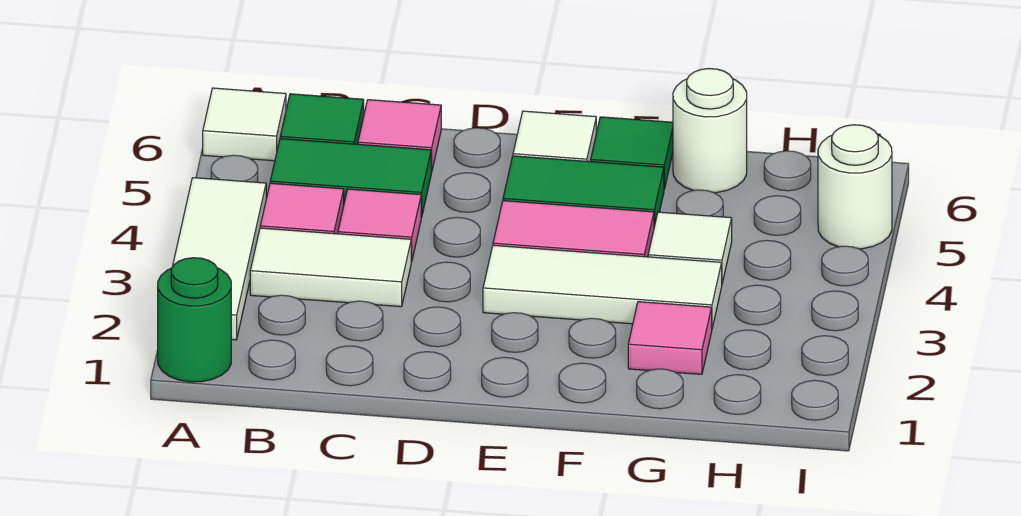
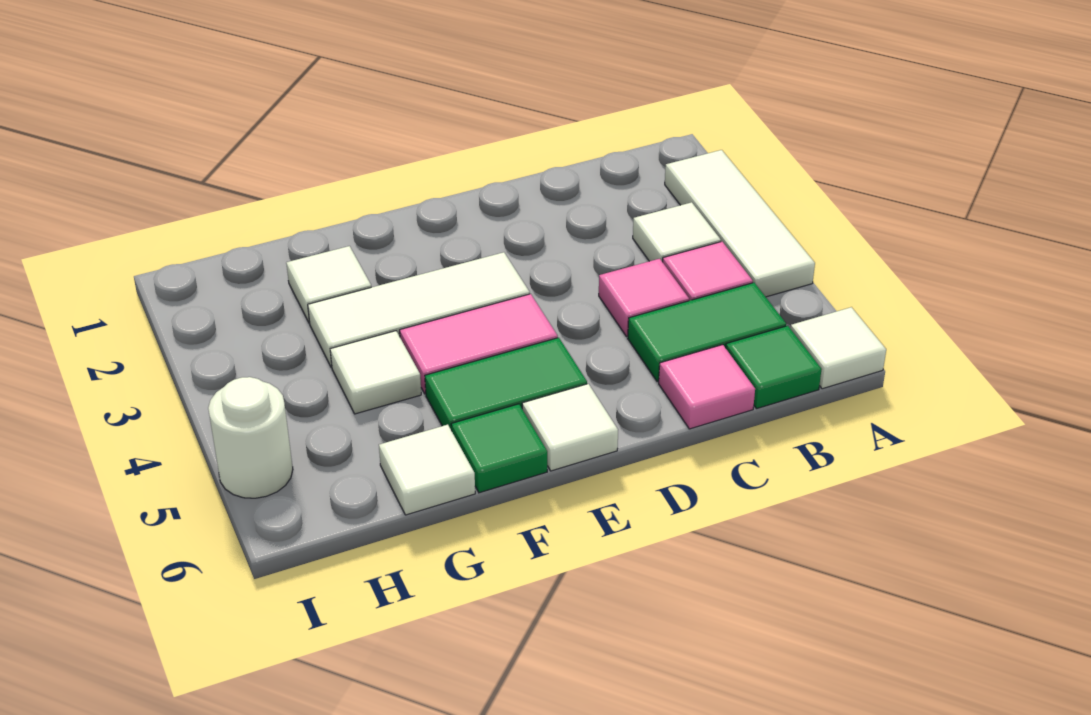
green round brick A1 level 1 -> none
white tile B3:C3 level 1 -> white tile B3 level 1
pink tile G2 level 1 -> white tile G2 level 1
white round brick G6 level 1 -> white tile G6 level 1

